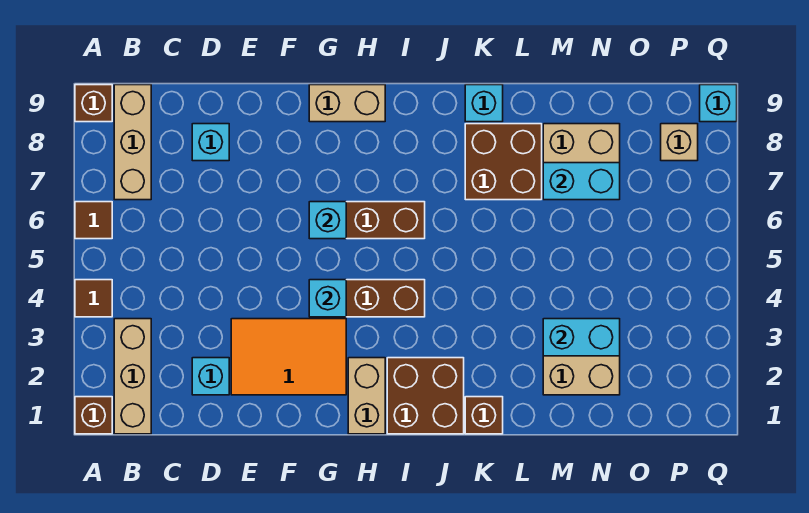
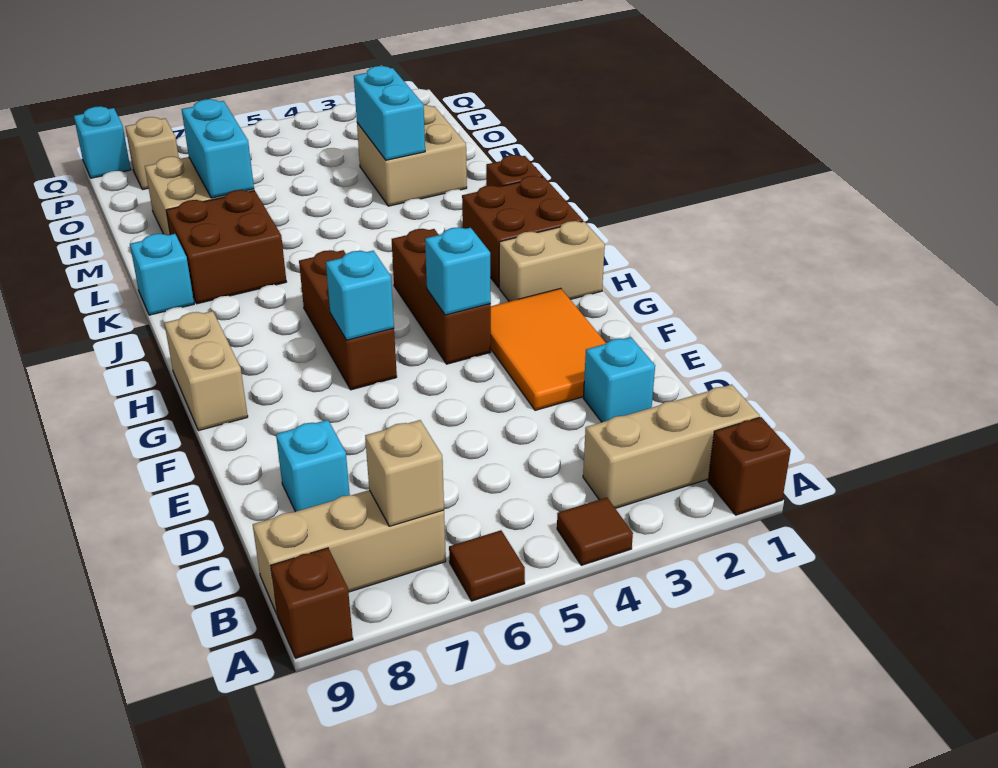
none -> tan brick B7 level 2

